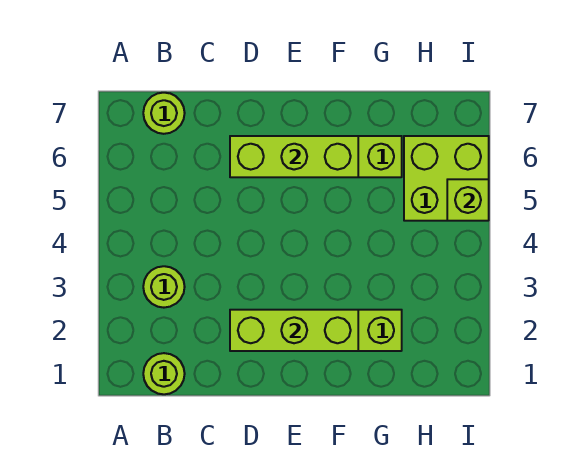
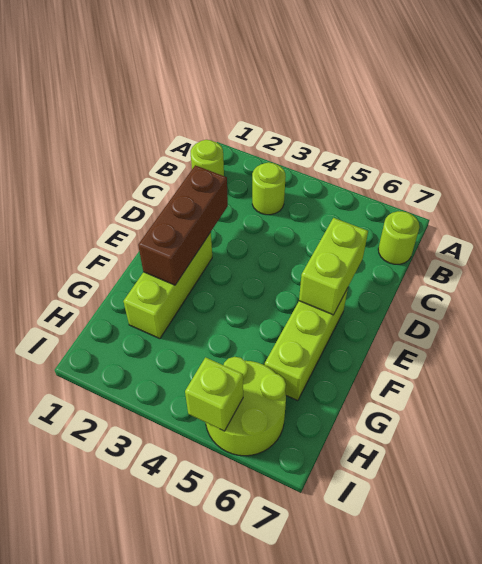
lime brick D2:F2 level 2 -> brown brick D2:F2 level 2
lime brick D6:F6 level 2 -> lime brick D6:E6 level 2
lime brick H5:I6 level 1 -> lime round brick H5:I6 level 1

